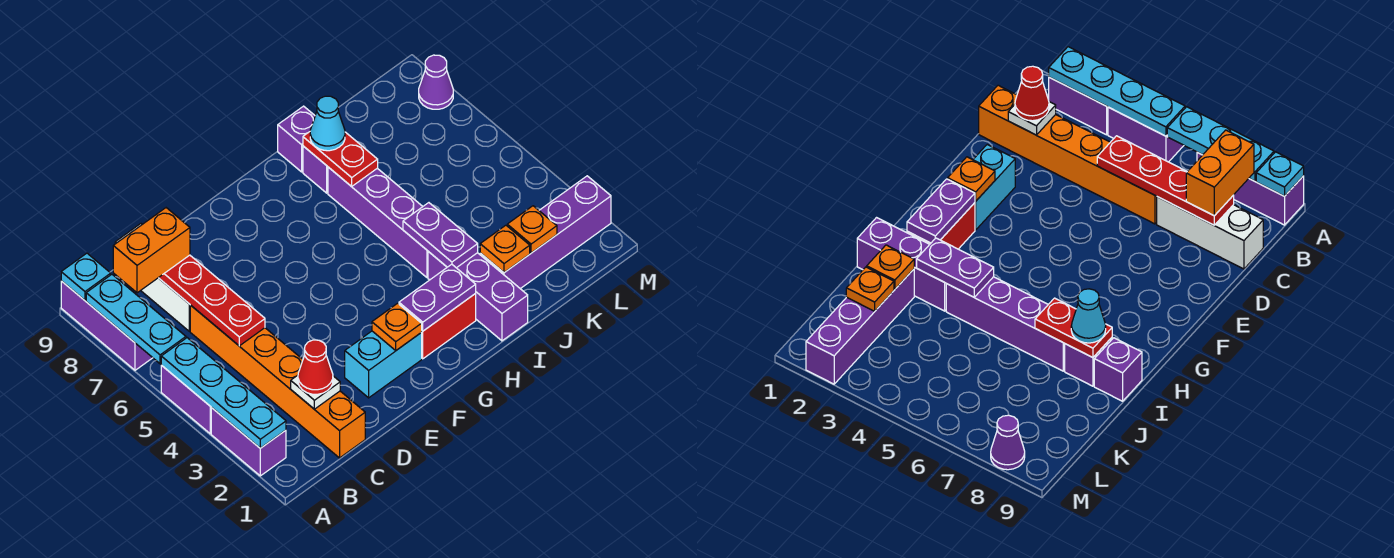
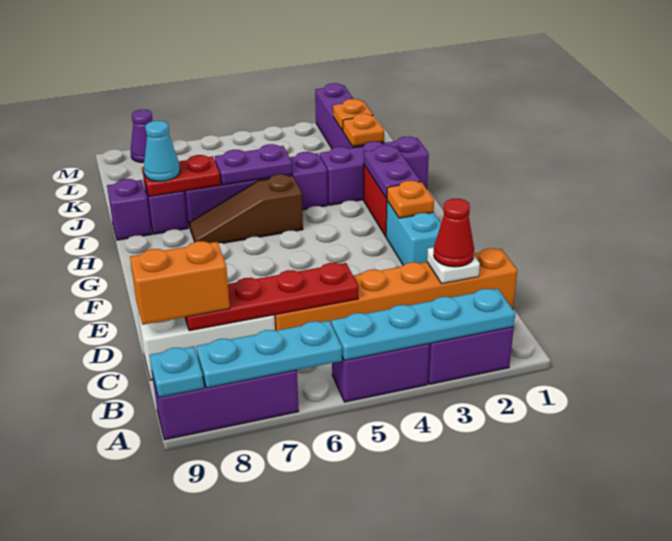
orange brick B8:C8 level 3 -> orange brick C8:C9 level 3
none -> brown slope H5:H7 level 1 top 5
purple plate I3:I4 level 2 -> purple plate I5:I6 level 2

